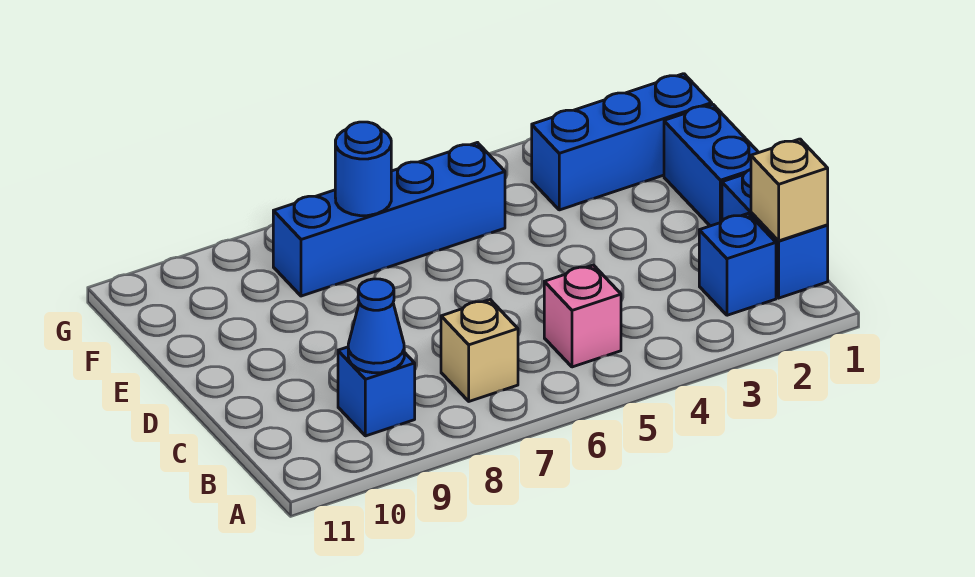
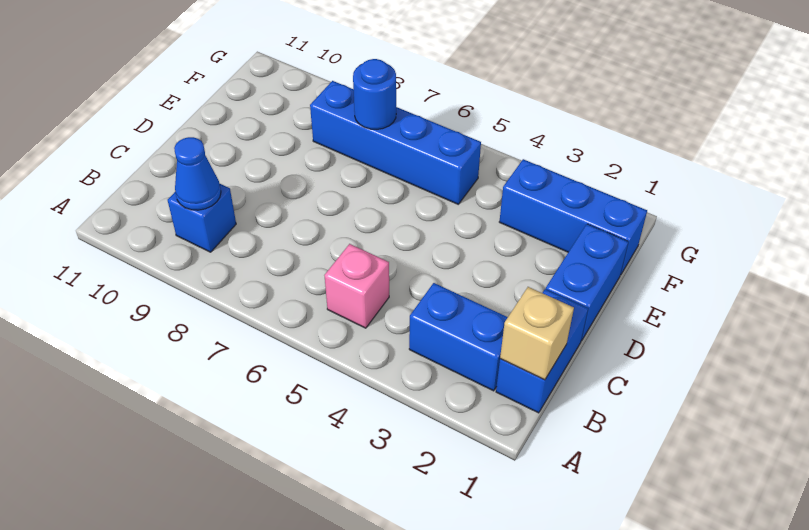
blue brick B2 level 1 -> blue brick B2:B3 level 1
tan brick B7 level 1 -> none

